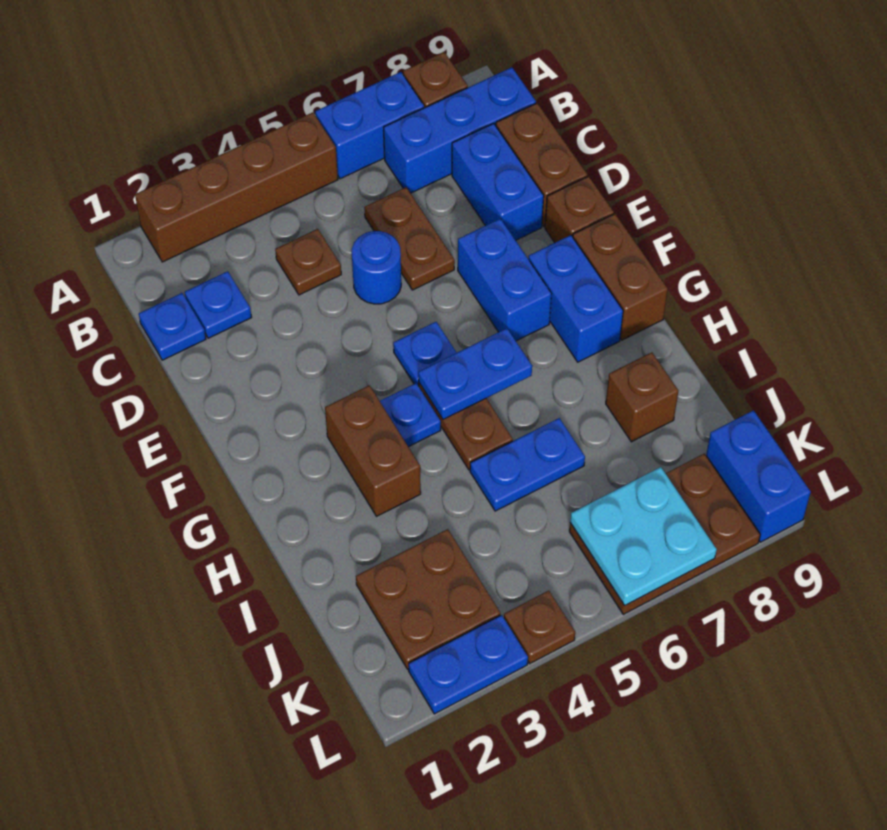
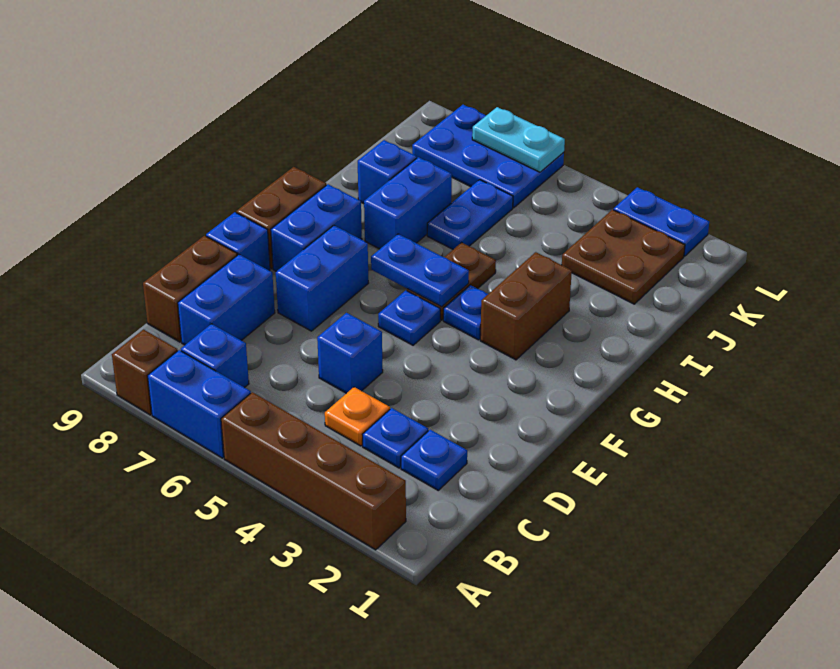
blue brick B7:B9 level 1 -> blue brick B7 level 1
blue plate C1 level 1 -> blue plate C3 level 1
brown plate C4 level 1 -> orange plate C4 level 1
brown plate C6:D6 level 1 -> none
blue round brick D5 level 1 -> blue brick D5 level 1
brown brick E9 level 1 -> blue brick E9 level 1
blue plate I5:I6 level 1 -> blue plate I6:J6 level 1
brown brick I8 level 1 -> blue brick I8 level 1
brown plate K6:L8 level 1 -> blue plate K6:L8 level 1
cyan plate K6:L7 level 2 -> cyan plate L6:L7 level 2
blue brick K9:L9 level 1 -> blue brick H7:I7 level 1
brown plate L4 level 1 -> none

